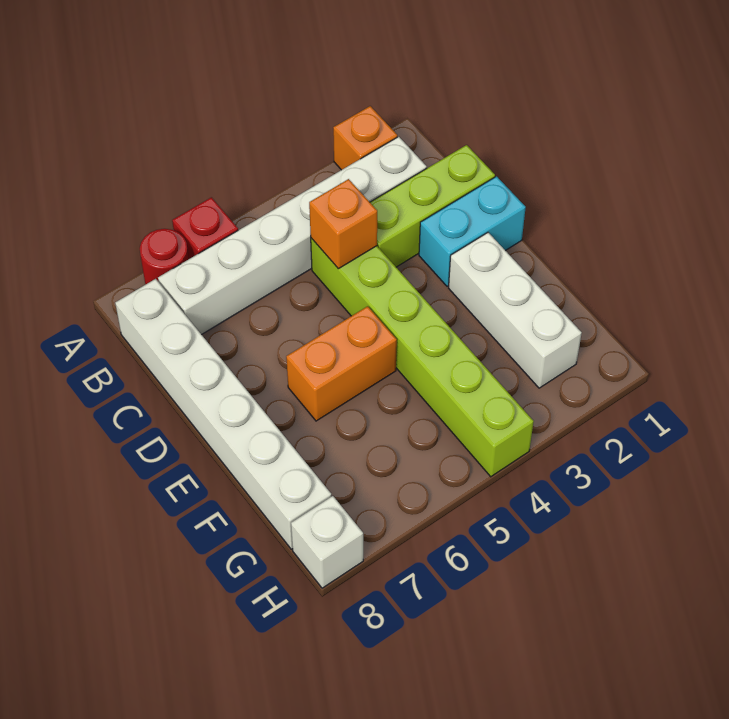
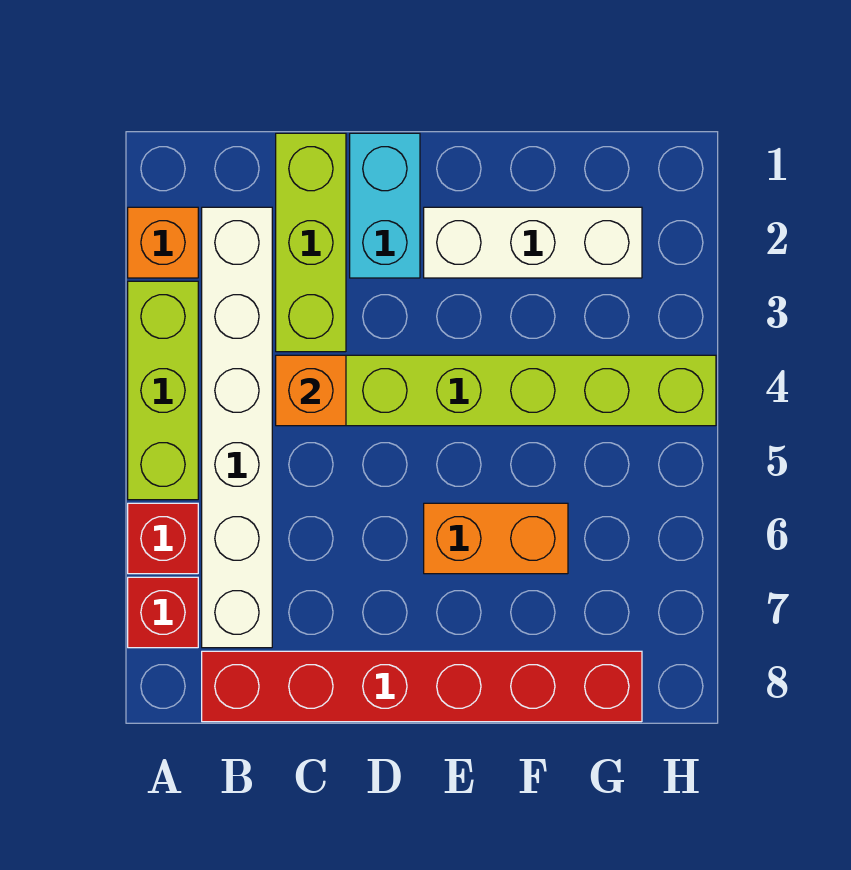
none -> lime brick A3:A5 level 1
red round brick A7 level 1 -> red brick A7 level 1
white brick B8:G8 level 1 -> red brick B8:G8 level 1
orange brick E5:E6 level 1 -> orange brick E6:F6 level 1
white brick H8 level 1 -> none

